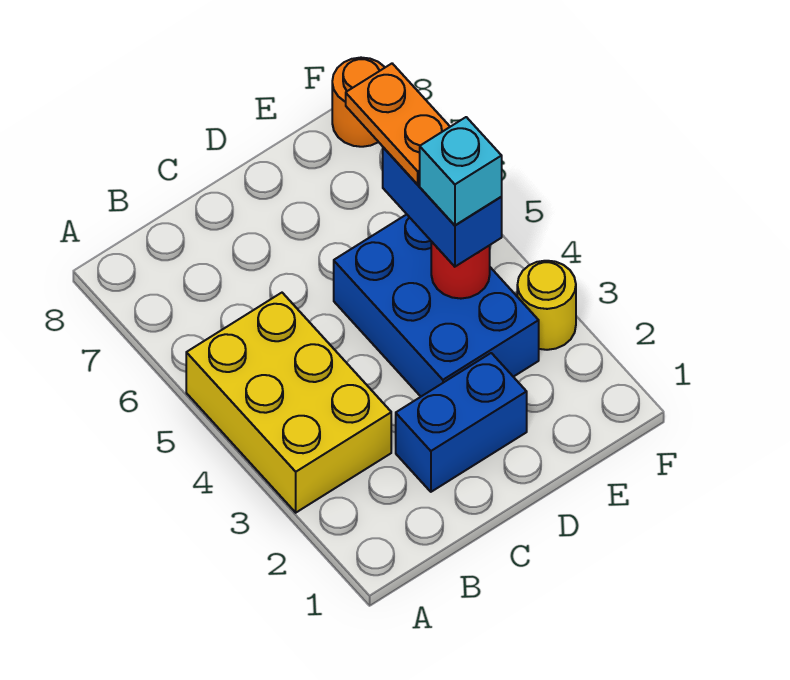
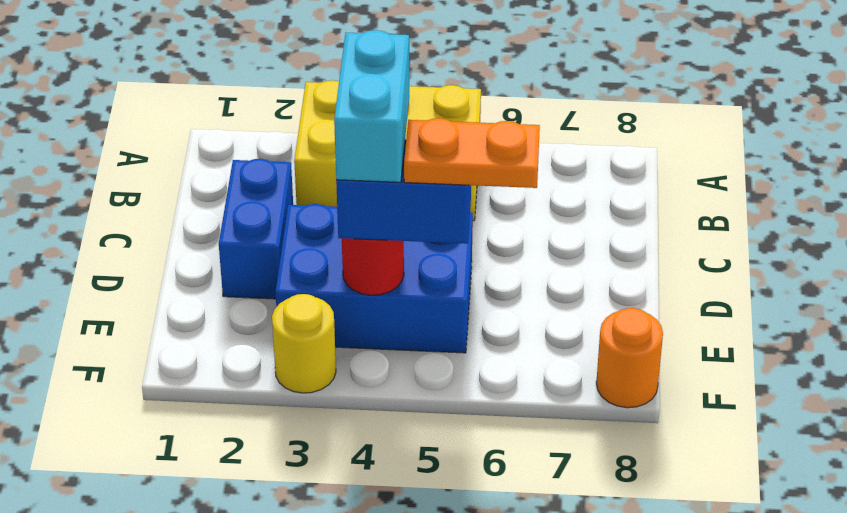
cyan brick E4 level 4 -> cyan brick D4:E4 level 4

